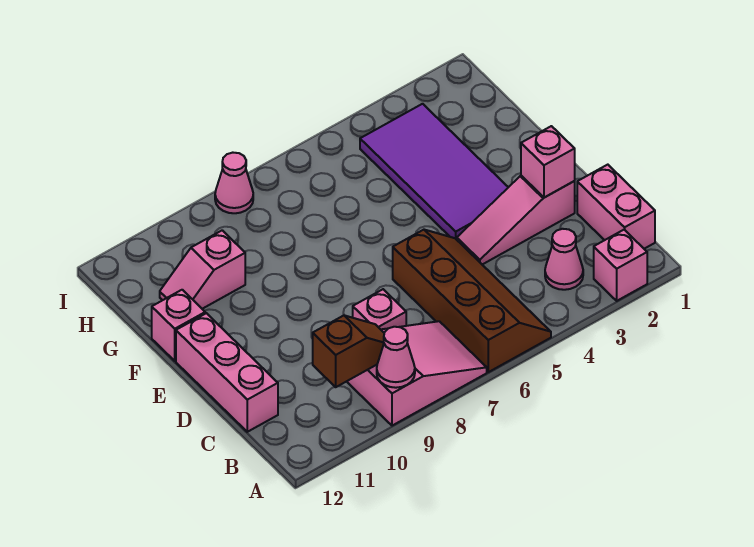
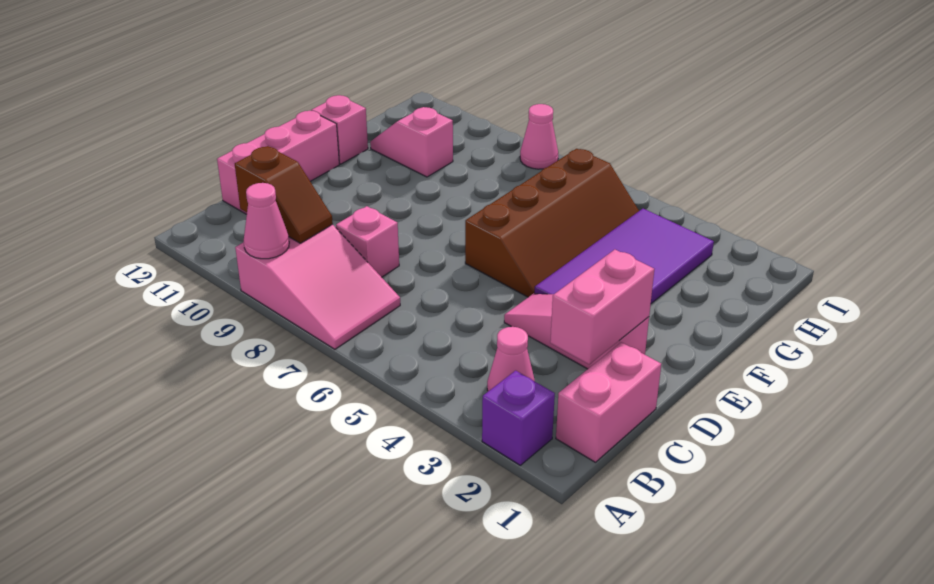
pink brick A2 level 1 -> purple brick A2 level 1
brown slope A5:D6 level 1 top 6 -> brown slope E5:H6 level 1 top 6
pink brick D2 level 2 -> pink brick C2:D2 level 2

